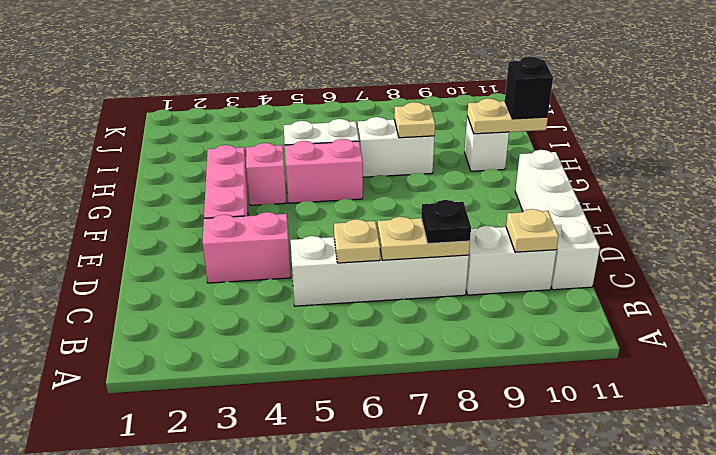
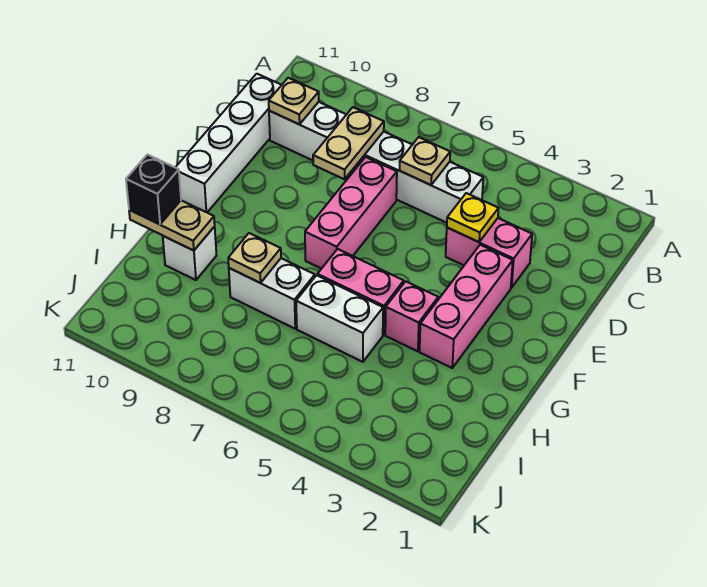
tan plate C7:C8 level 2 -> tan plate C8:D8 level 2
black plate C8 level 3 -> none
none -> yellow plate D4 level 2
none -> pink brick D7:F7 level 1

